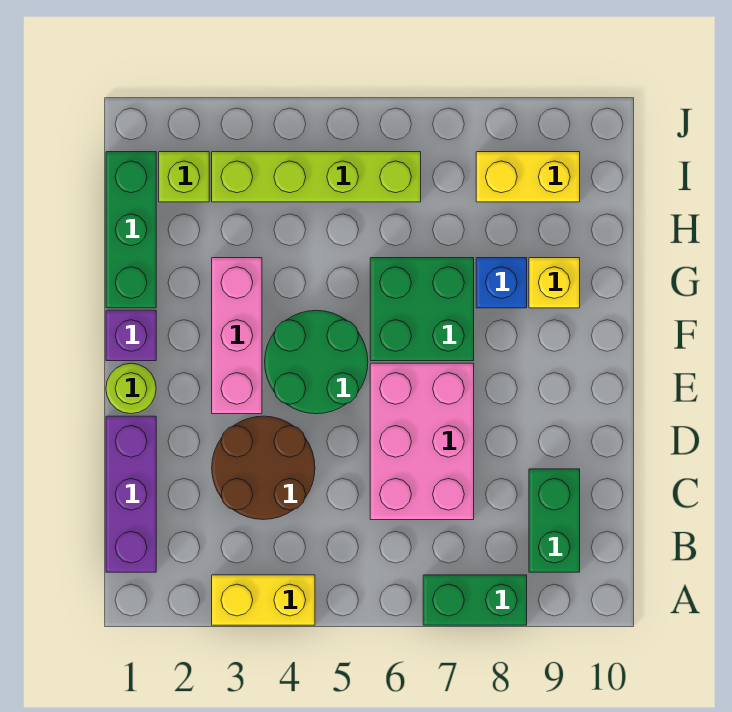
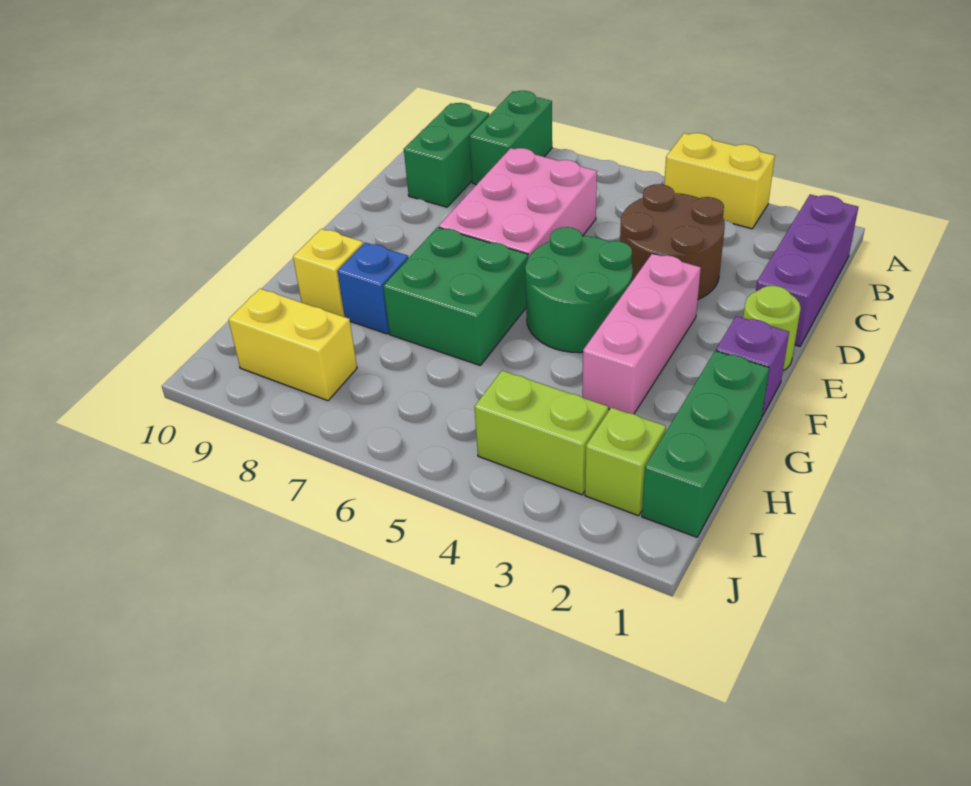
green brick A7:A8 level 1 -> green brick A8:B8 level 1
lime brick I3:I6 level 1 -> lime brick I3:I4 level 1

